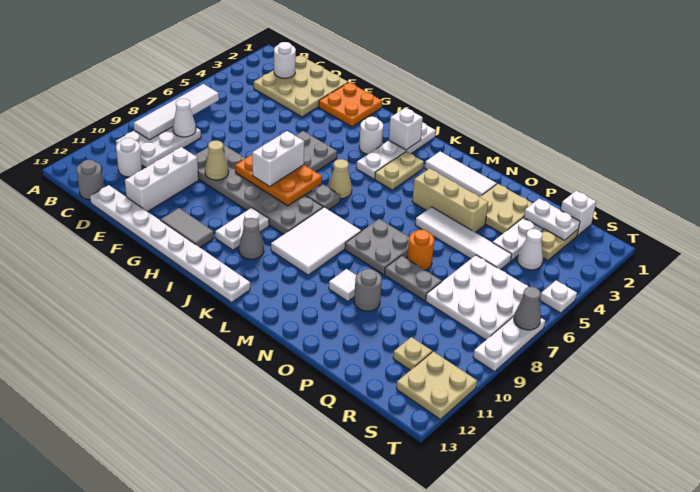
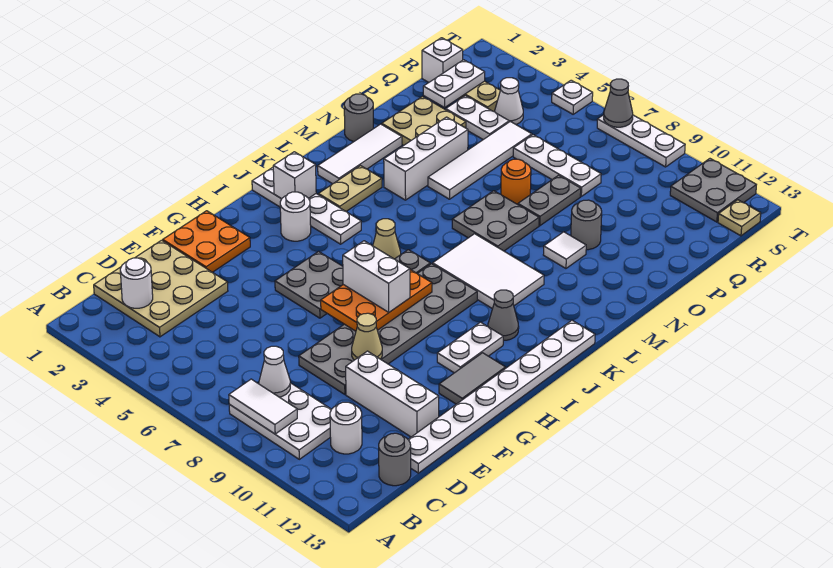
white tile B6:B9 level 2 -> white tile B8:B9 level 2
white plate I10:I11 level 1 -> white plate H11:I11 level 1
tan plate K3:K4 level 1 -> tan plate K3:L3 level 1
tan brick M4:O4 level 1 -> white brick M4:O4 level 1
none -> grey round brick N1 level 1
white plate Q6:S8 level 1 -> white plate Q6:Q8 level 1
tan plate R11 level 1 -> tan plate S13 level 1
tan plate S11:T12 level 1 -> grey plate S11:T12 level 1

